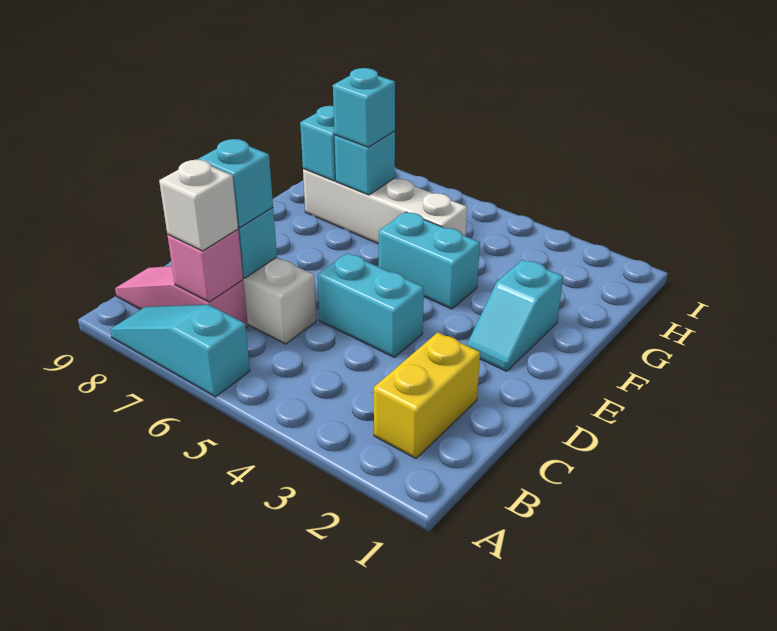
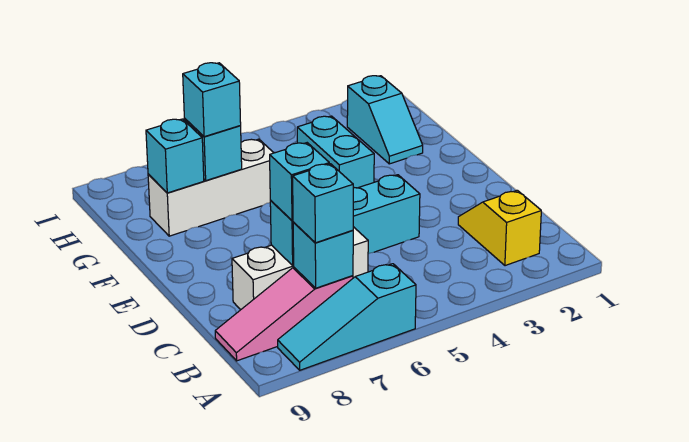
yellow brick B2:C2 level 1 -> yellow slope B2:C2 level 1 top B
pink brick B7 level 2 -> cyan brick B7 level 2
white brick B7 level 3 -> cyan brick B7 level 3
cyan slope E2:F2 level 1 top F -> cyan slope G2:H2 level 1 top H
cyan brick F4:F5 level 1 -> cyan brick F4:G4 level 1
white brick G5:G8 level 1 -> white brick G6:G8 level 1

